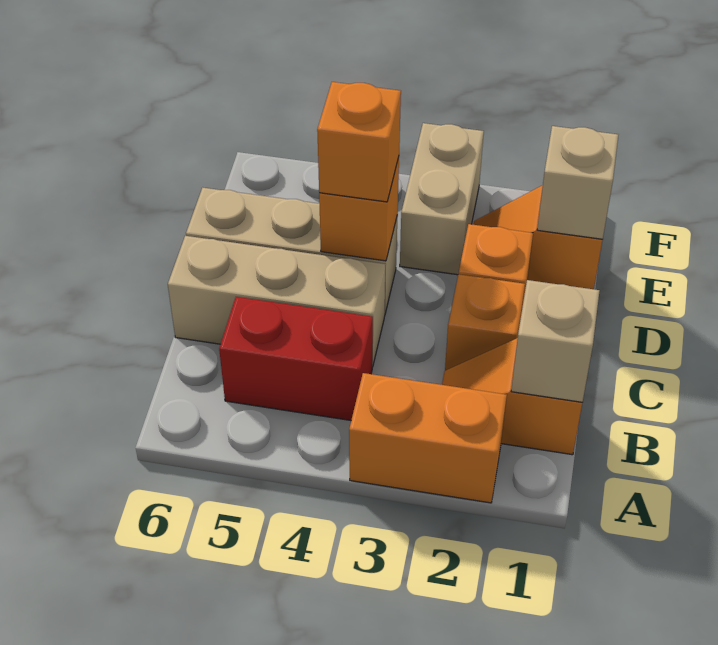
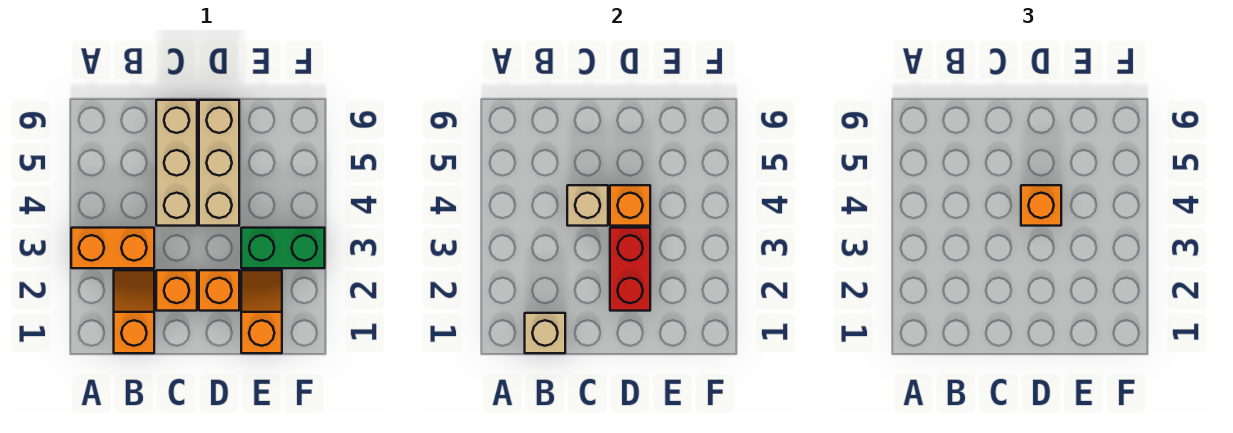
orange brick A2:A3 level 1 -> orange brick A3:B3 level 1
red brick B4:B5 level 1 -> red brick D2:D3 level 2
tan brick E1 level 2 -> tan brick C4 level 2
tan brick E3:F3 level 1 -> green brick E3:F3 level 1

